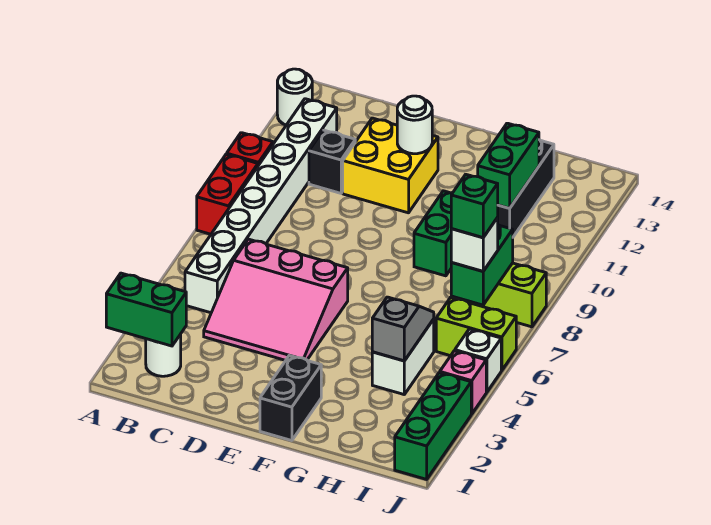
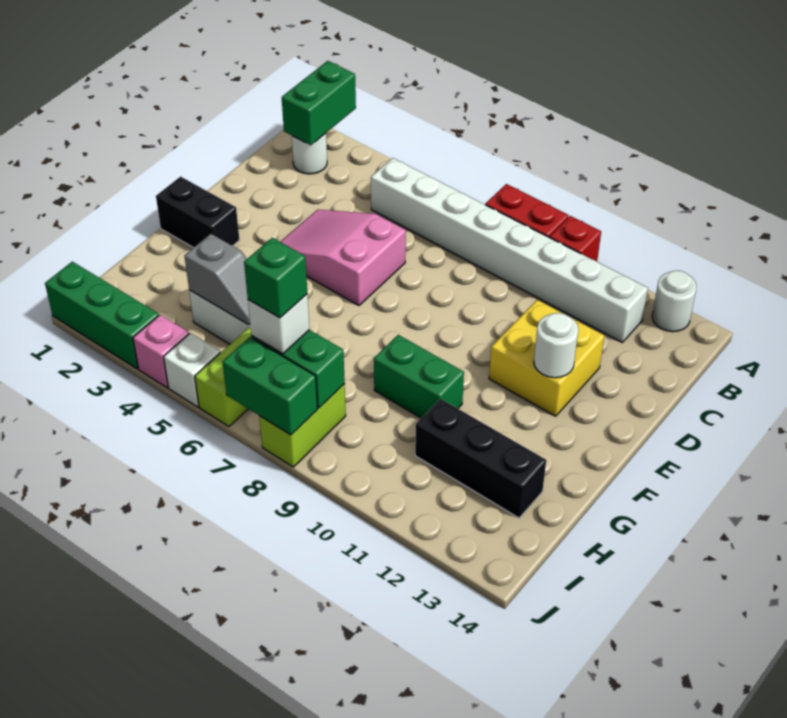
pink slope C4:E6 level 1 top 6 -> pink slope D4:E6 level 1 top 6
black brick C11 level 1 -> none
green brick H11:H12 level 2 -> green brick J7:J8 level 2

